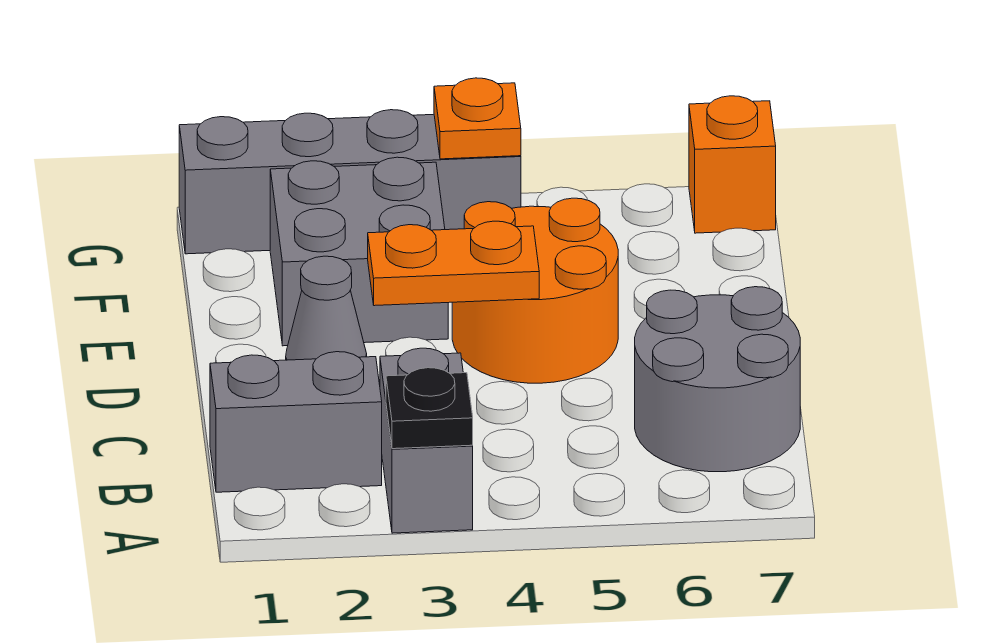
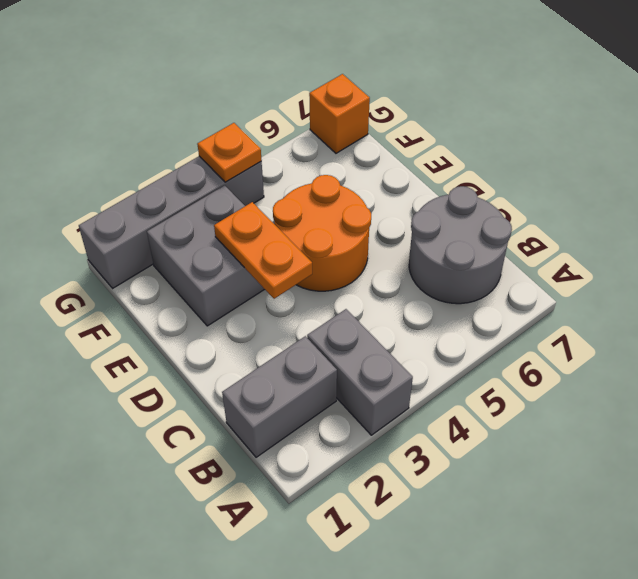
black plate A3 level 2 -> none
grey cone D2 level 1 -> none
orange plate D3:D4 level 2 -> orange plate D3:E3 level 2

